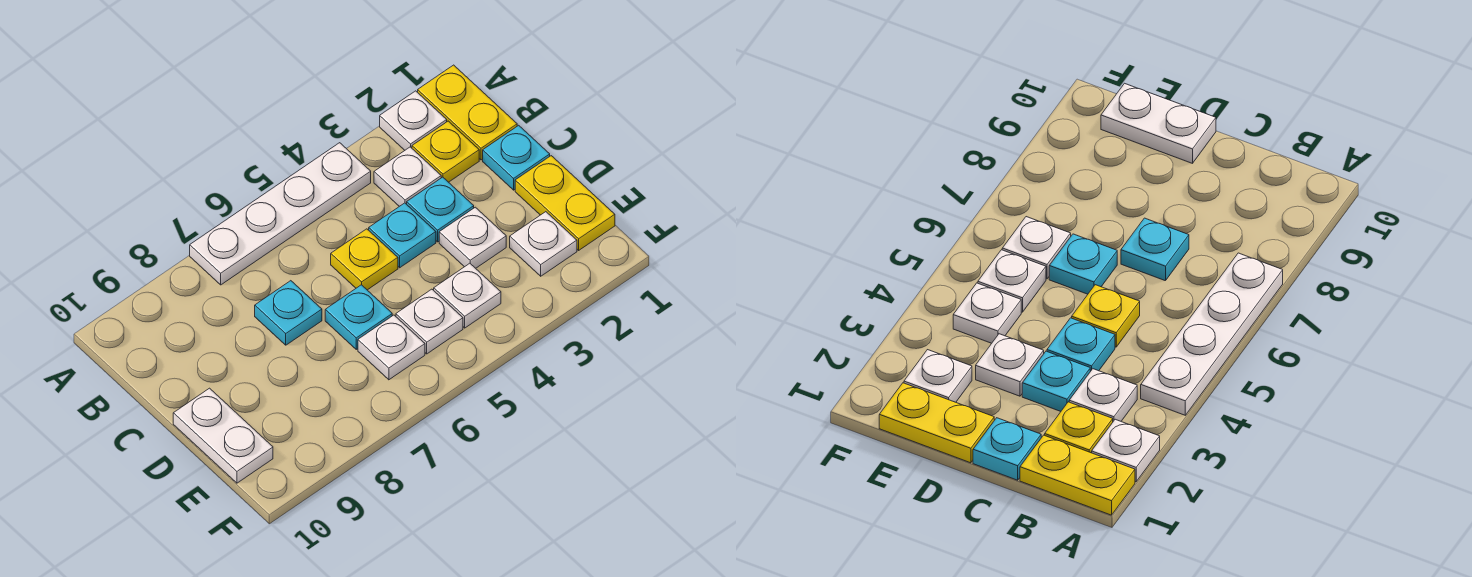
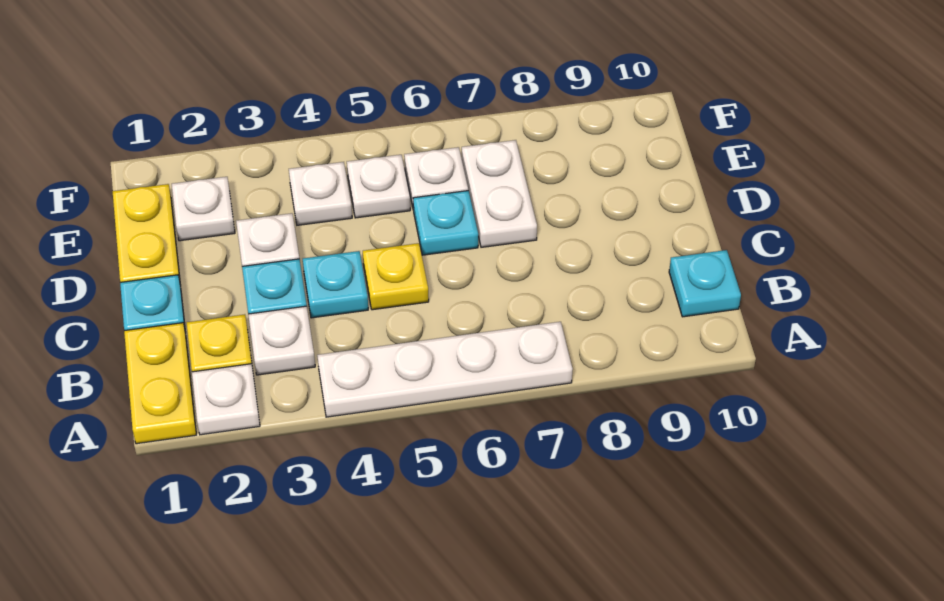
cyan plate C7 level 1 -> cyan plate B10 level 1
white plate D10:E10 level 1 -> white plate D7:E7 level 1

